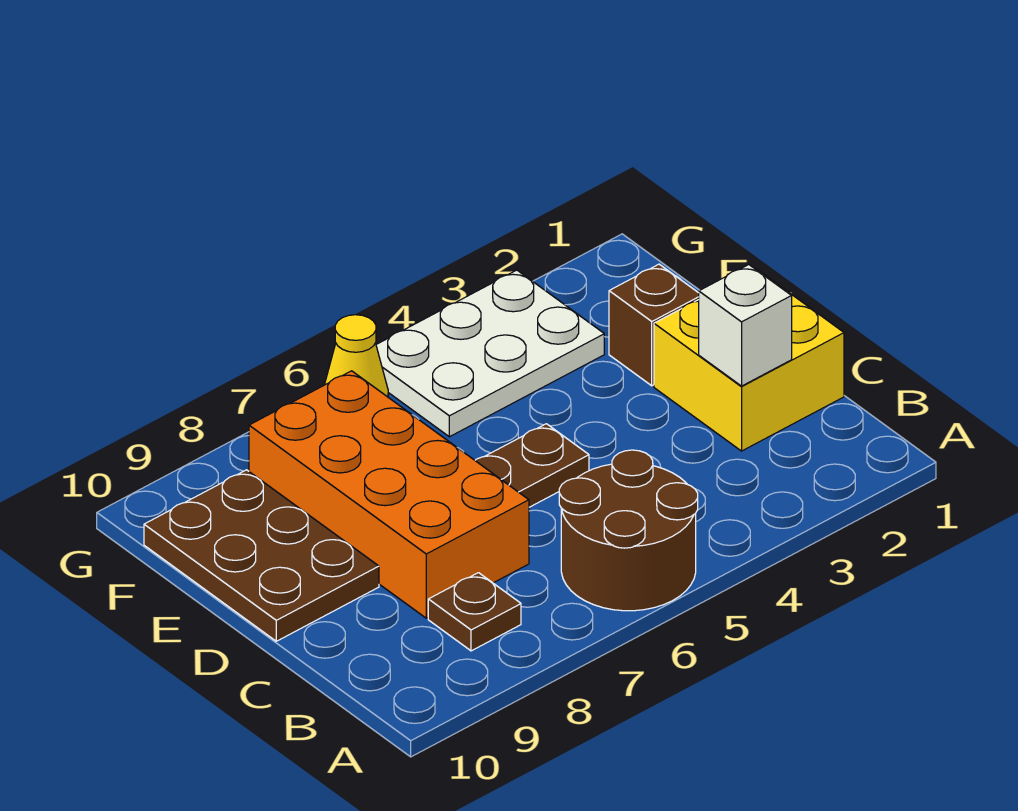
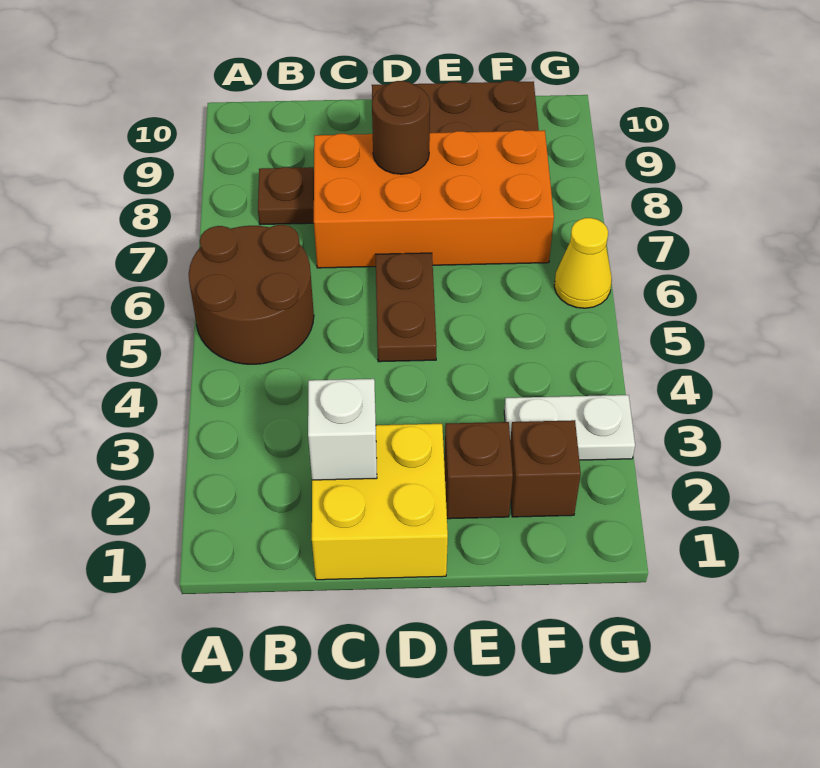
none -> brown round brick D8 level 2
none -> brown brick F2 level 1
white plate F3:G5 level 1 -> white plate F3:G3 level 1

